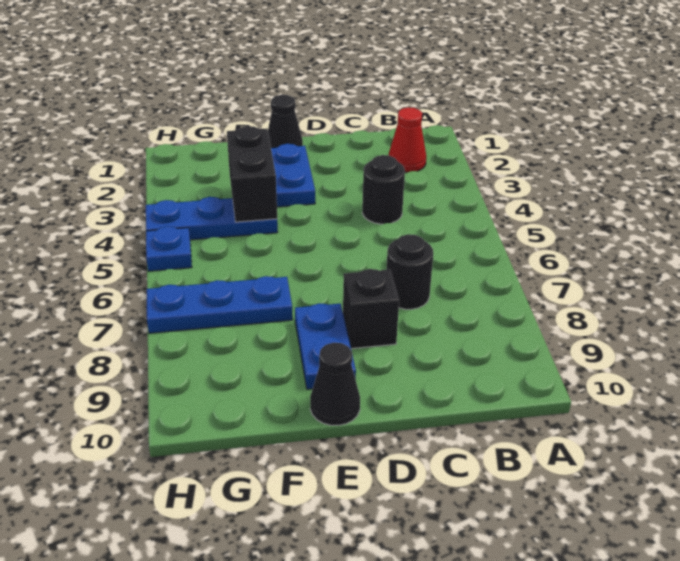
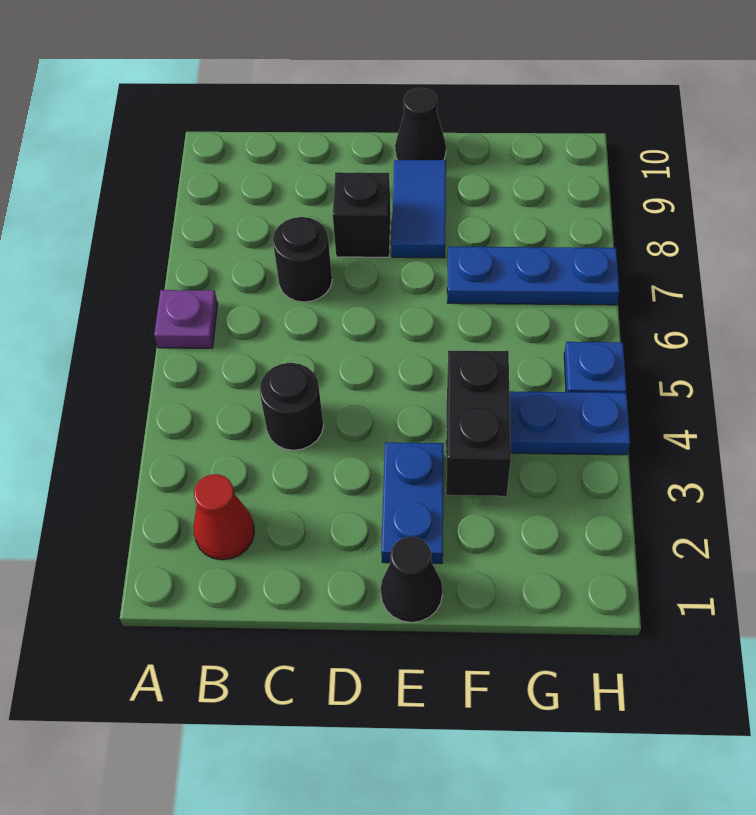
none -> purple plate A6 level 1
blue plate E8:E9 level 1 -> blue tile E8:E9 level 1

